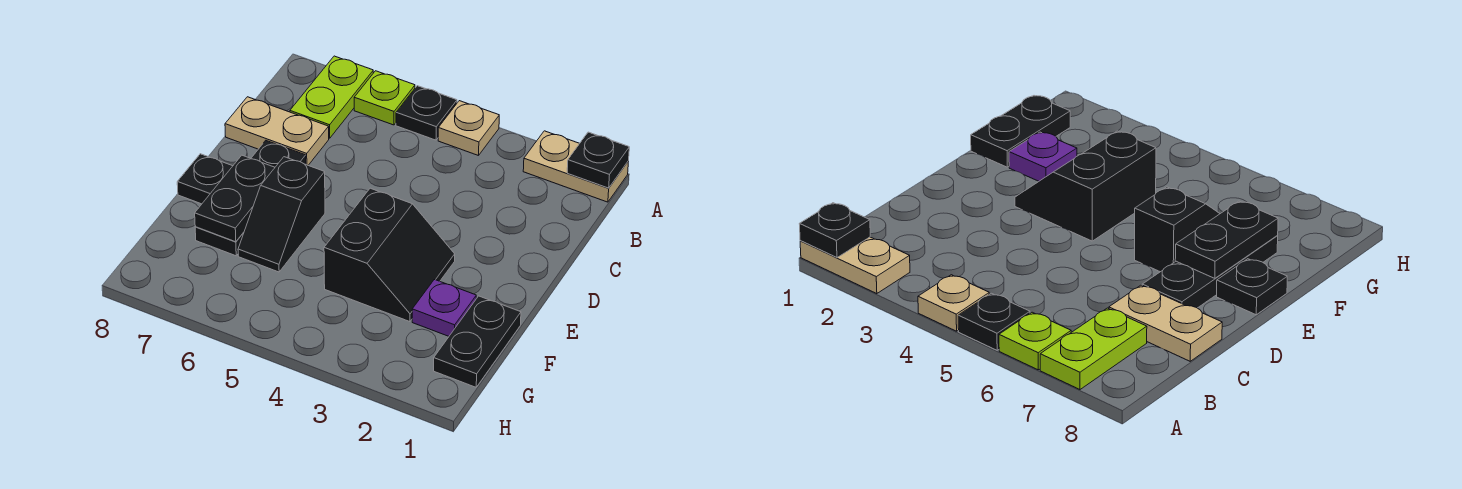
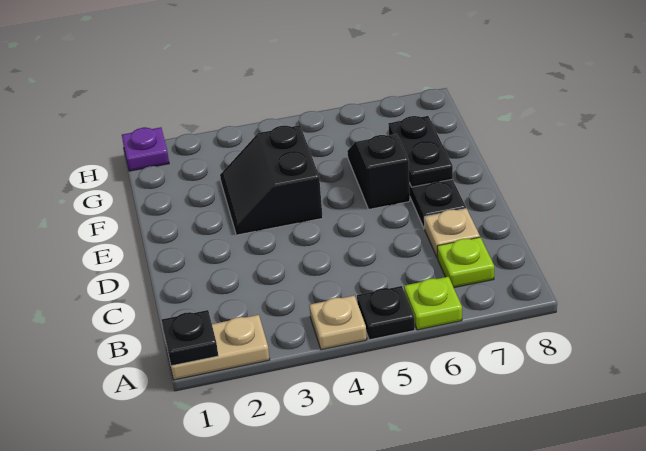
lime plate A7:B7 level 1 -> lime plate B7 level 1
tan plate C7:C8 level 1 -> tan plate C7 level 1
black plate E8 level 1 -> none
black plate F1:G1 level 1 -> none
purple plate F2 level 1 -> purple plate H1 level 1

